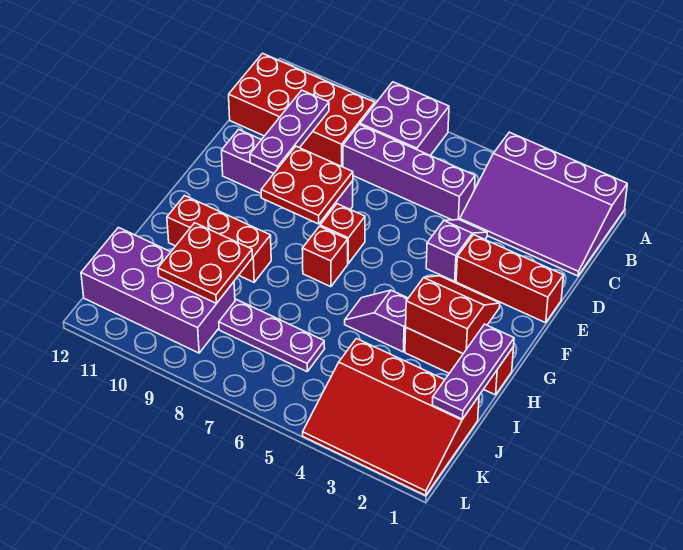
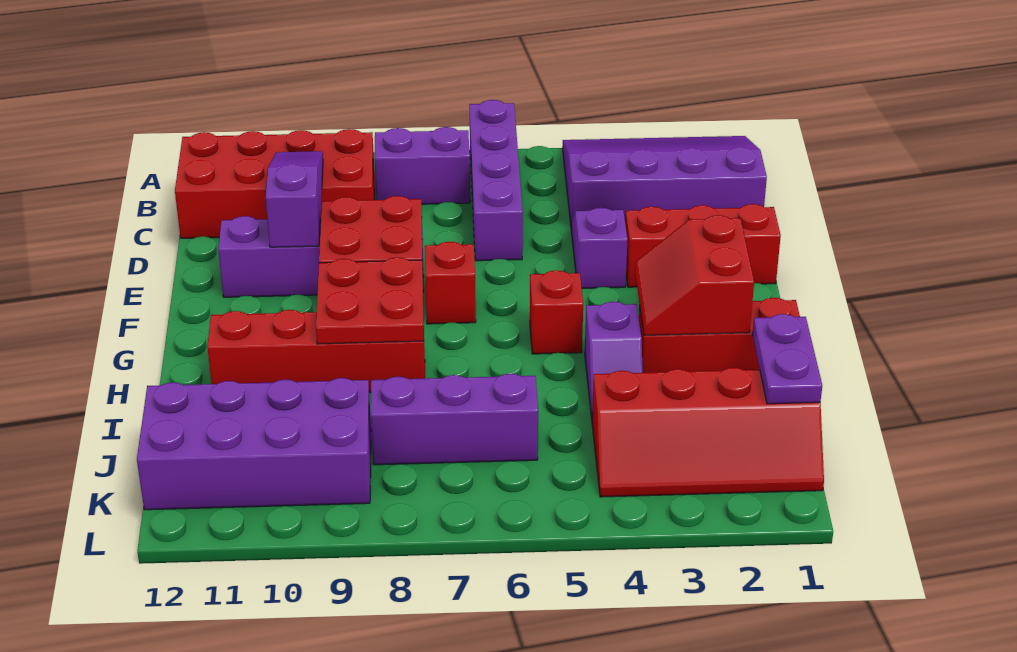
purple slope A1:C4 level 1 top A -> purple slope A1:C4 level 1 top C
purple brick A7:B8 level 1 -> purple brick B7:B8 level 1
purple brick C5:C8 level 1 -> purple brick A6:D6 level 1
purple plate C10:E10 level 2 -> purple slope C10:E10 level 2 top E
red slope G2:H3 level 2 top H -> red slope G2:H3 level 2 top 2
red brick G7 level 1 -> red brick G5 level 1
purple plate H1:J1 level 2 -> purple plate I1:J1 level 2
purple slope H4:H5 level 1 top 4 -> purple slope H4:I4 level 1 top H
red brick H9:H11 level 1 -> red brick H8:H11 level 1
red plate I9:J10 level 2 -> red plate G8:H9 level 2
red slope J1:L4 level 1 top J -> red slope J1:K4 level 1 top J
purple plate J6:J8 level 1 -> purple brick J6:J8 level 1

